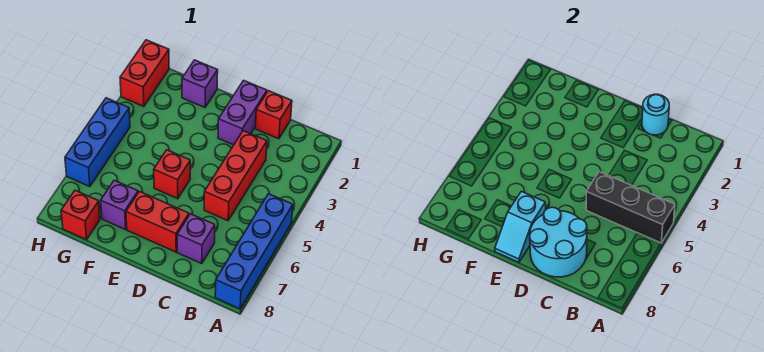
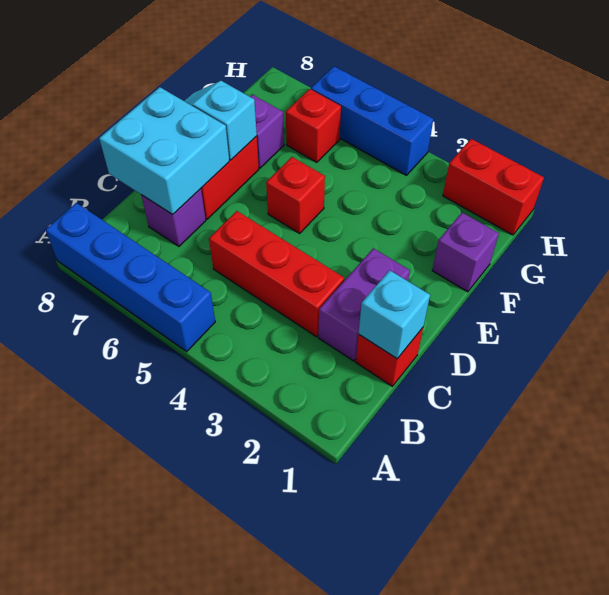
black brick A5:C5 level 2 -> none
cyan round brick C1 level 2 -> cyan brick C1 level 2
cyan round brick C7:D8 level 2 -> cyan brick C7:D8 level 2
purple brick D1:D2 level 1 -> purple brick C2:D2 level 1
red brick G8 level 1 -> red brick G6 level 1

